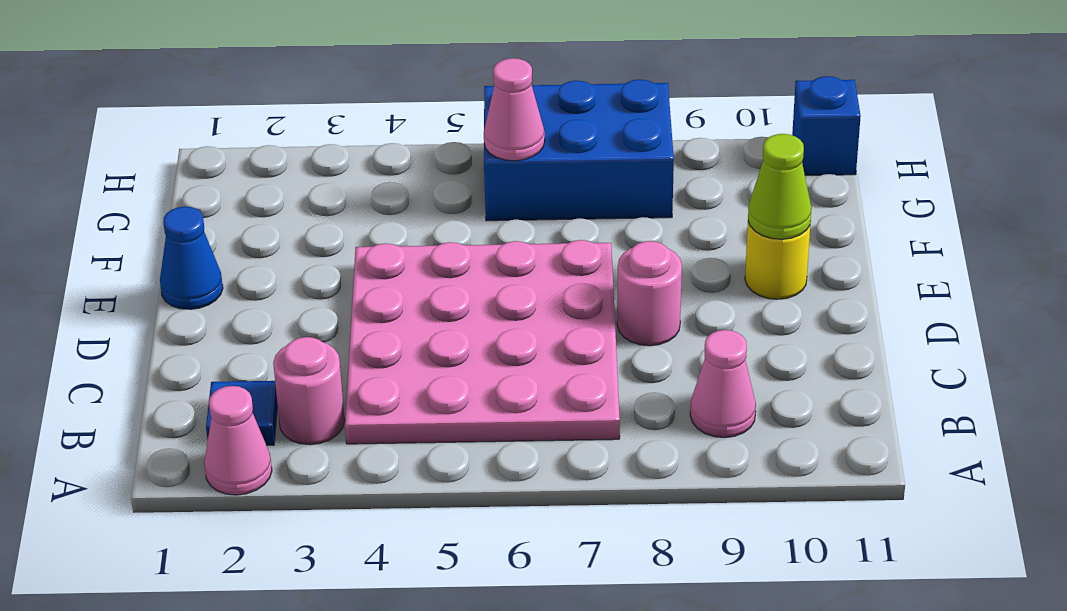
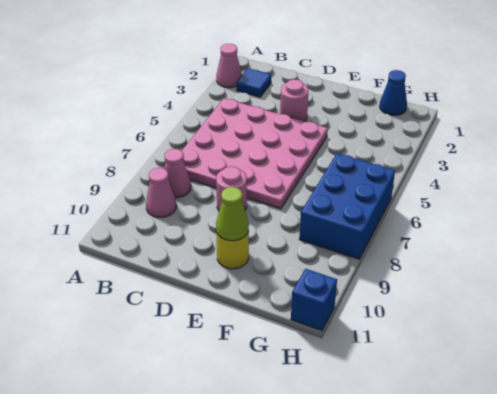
pink round brick B3 level 1 -> pink round brick D3 level 1
blue cone E1 level 1 -> blue cone G1 level 1
pink cone G6 level 2 -> pink cone B8 level 1

